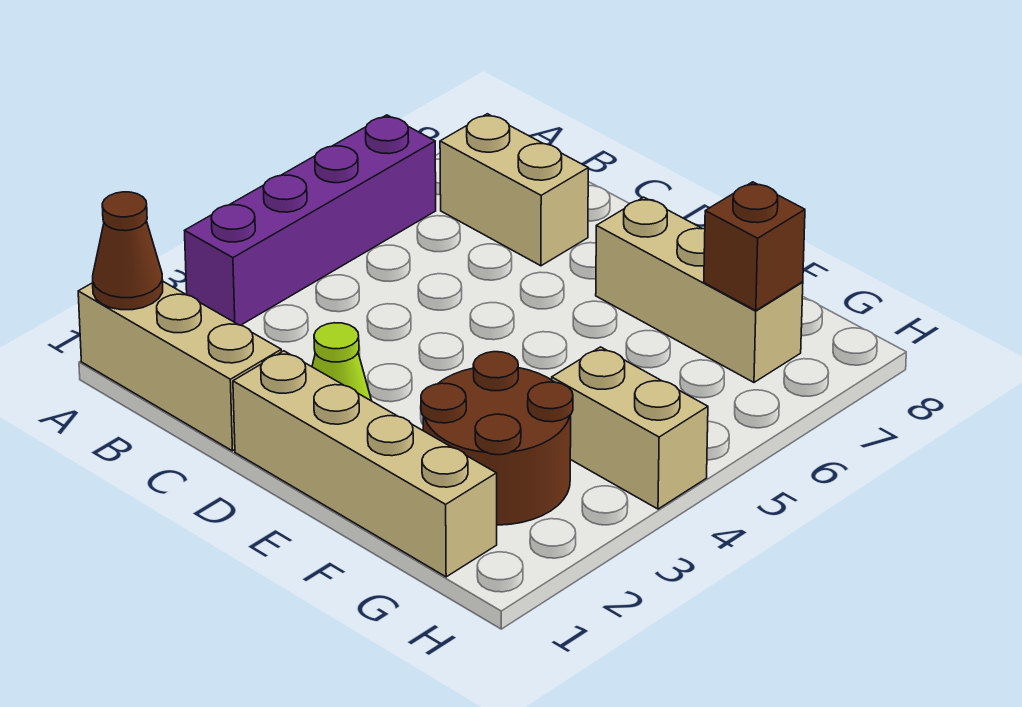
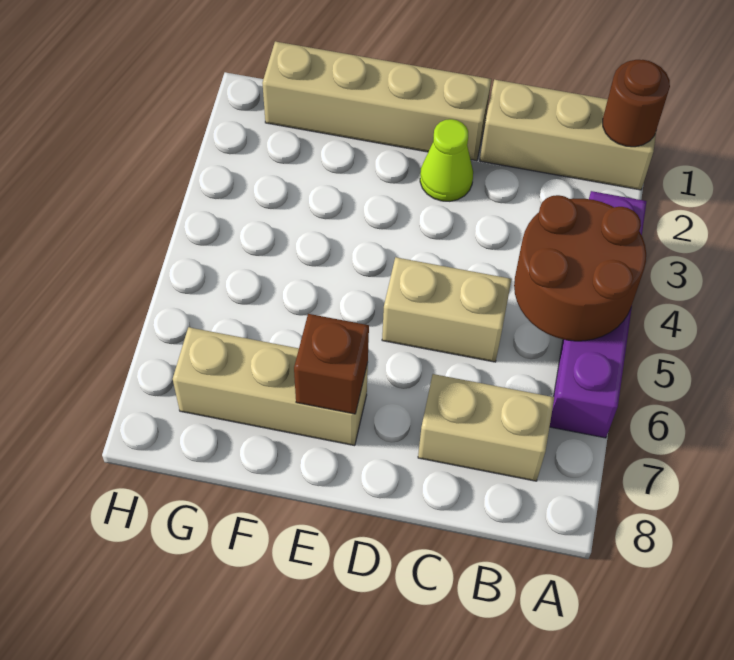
brown cone A1 level 2 -> brown round brick A1 level 2
brown round brick F2:G3 level 1 -> brown round brick A4:B5 level 2
tan brick G4:H4 level 1 -> tan brick C5:D5 level 1
brown brick G7 level 2 -> brown brick E7 level 2

